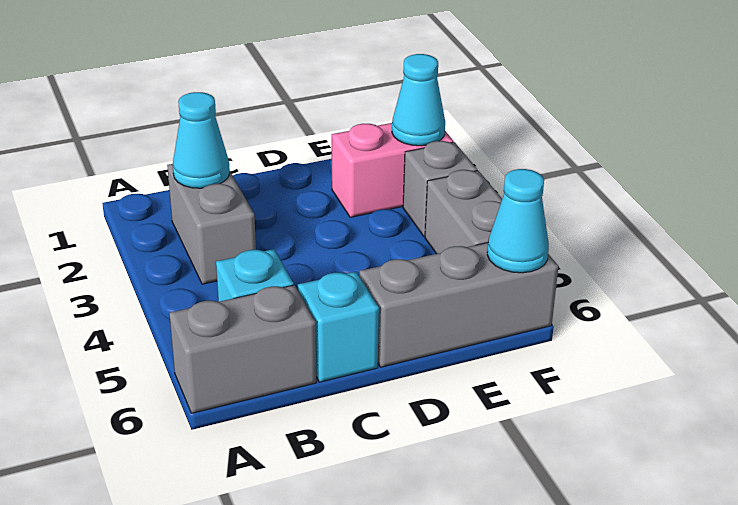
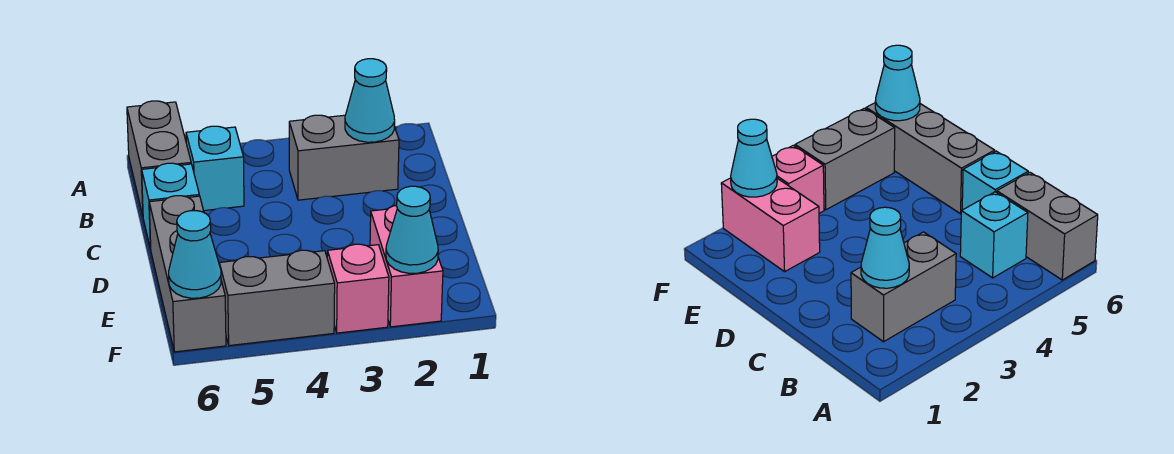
grey brick F3 level 1 -> pink brick F3 level 1

